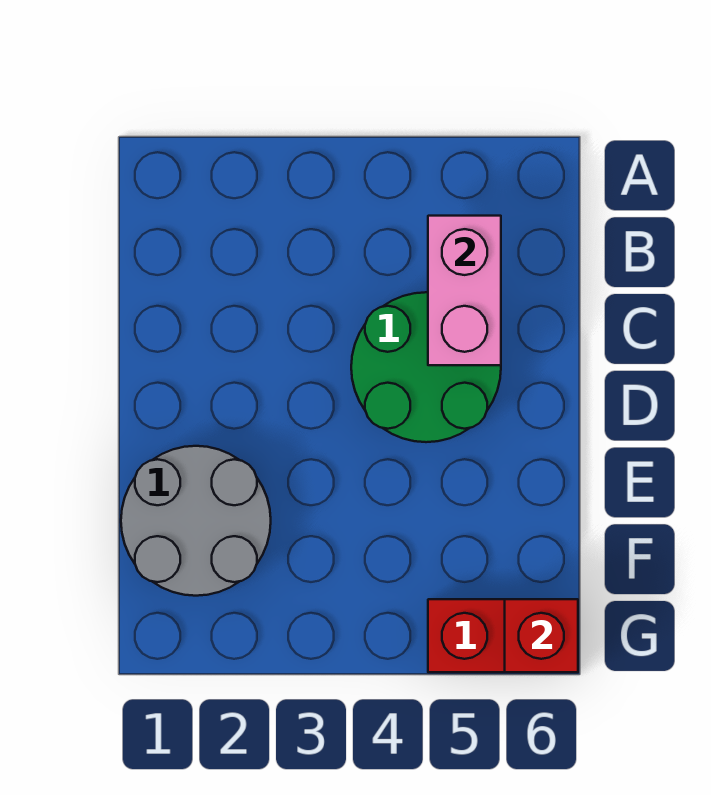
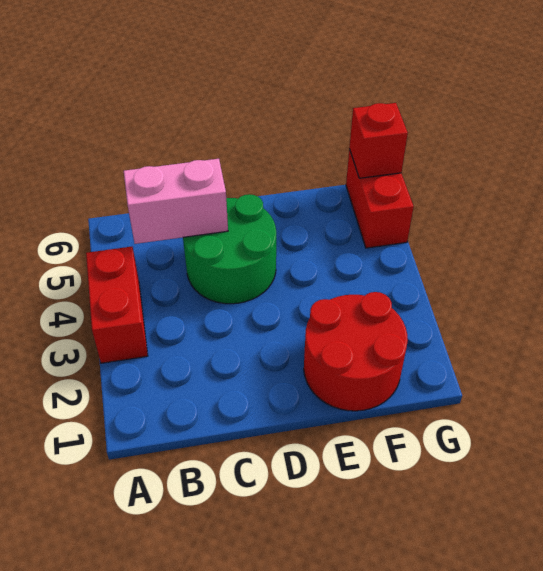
none -> red brick A3:A4 level 1
grey round brick E1:F2 level 1 -> red round brick E1:F2 level 1

